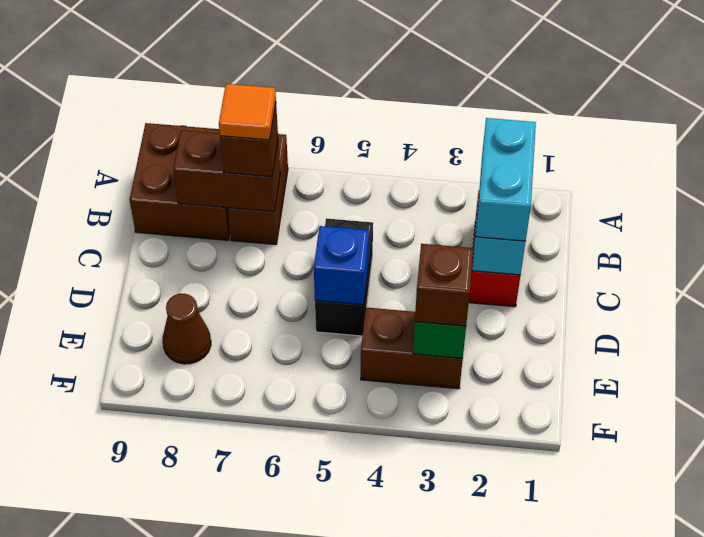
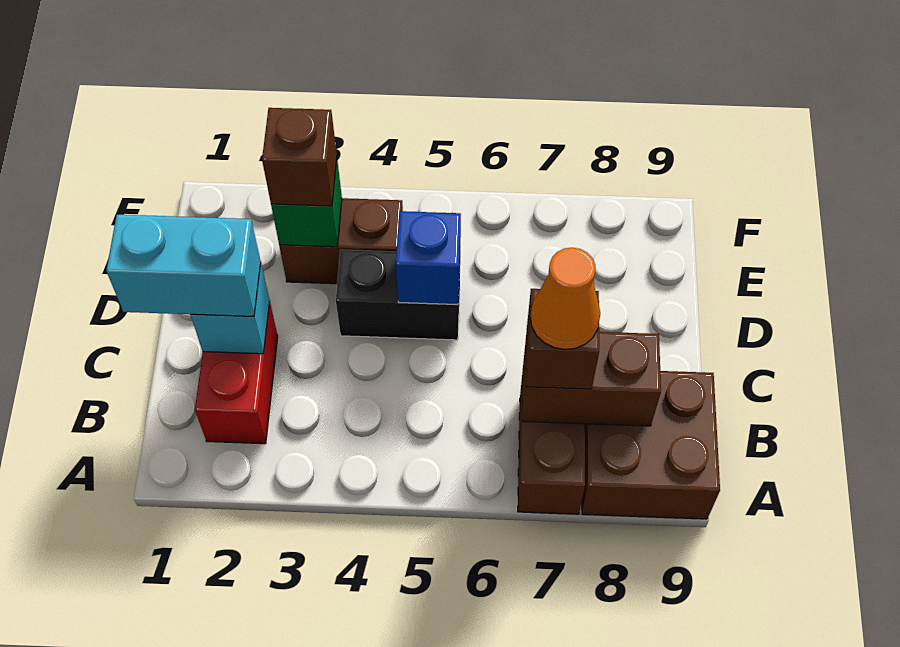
cyan brick B2:C2 level 3 -> cyan brick C1:C2 level 3
orange tile B7 level 4 -> orange cone B7 level 4
black brick C5:D5 level 1 -> black brick D4:D5 level 1
brown cone E8 level 1 -> none

